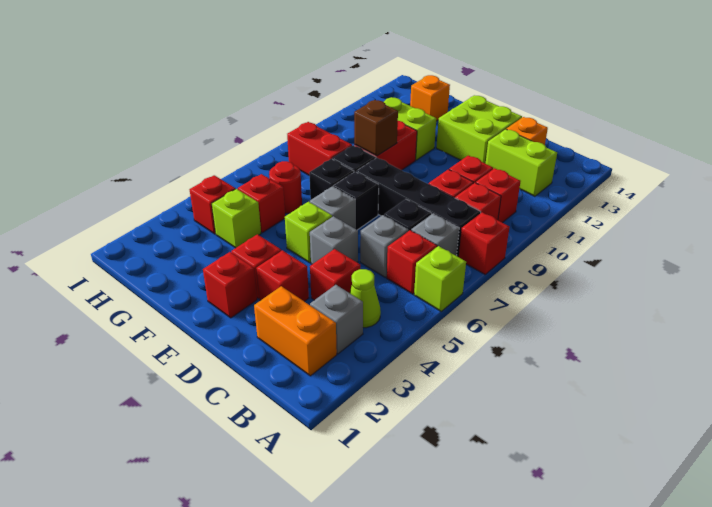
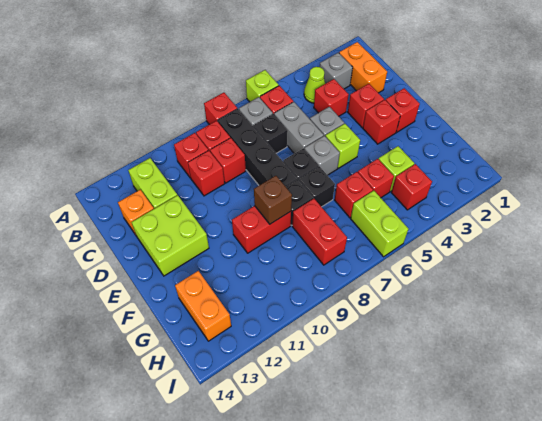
grey brick C6 level 1 -> grey brick C6:D6 level 1
lime brick F11:G11 level 1 -> lime brick H6:I6 level 1
red round brick G6 level 1 -> red brick G6 level 1
orange brick G13 level 1 -> orange brick G13:H13 level 1

